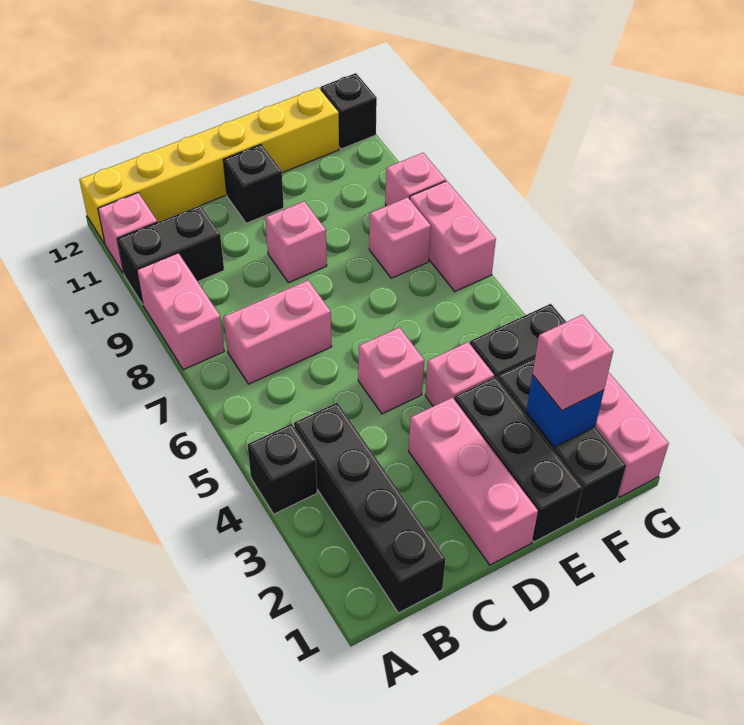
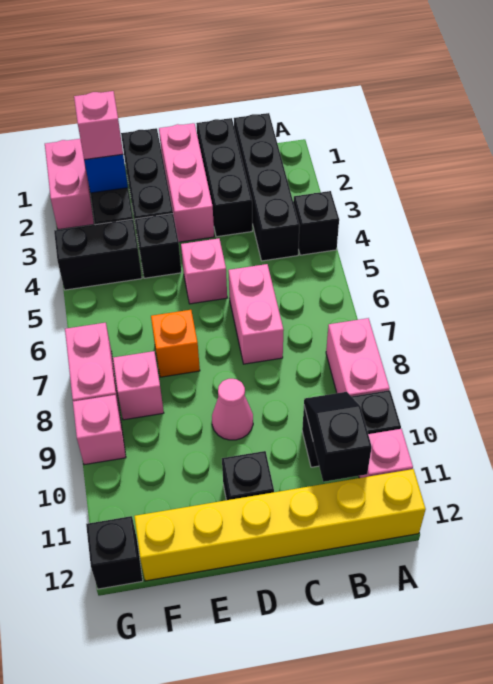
pink brick B7:C7 level 1 -> pink brick C6:C7 level 1
none -> black slope B10:B11 level 2 top 11
none -> black brick C1:C3 level 1
pink brick D9 level 1 -> pink cone D9 level 1
pink brick E4 level 1 -> black brick E4 level 1
none -> orange brick E7 level 1

